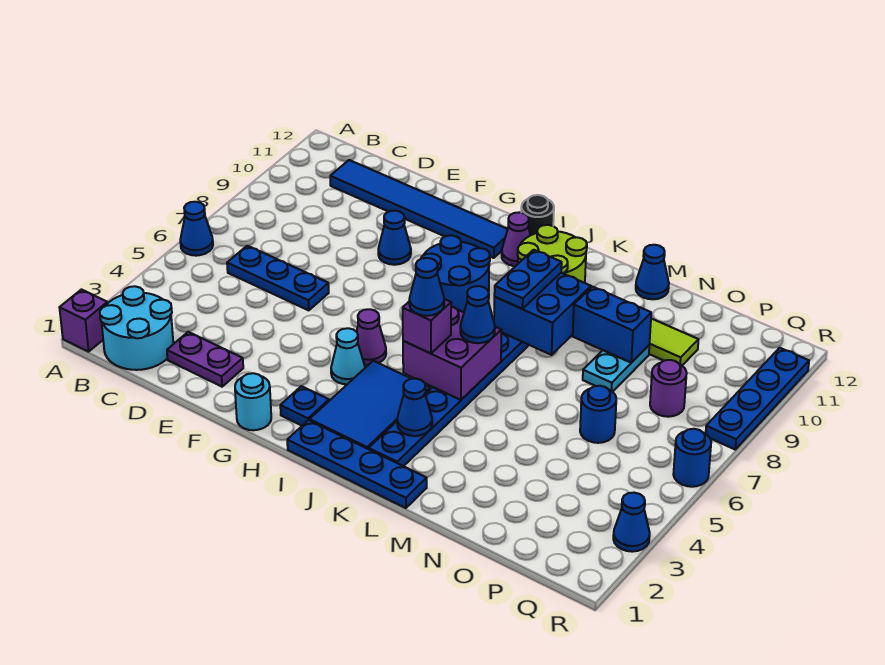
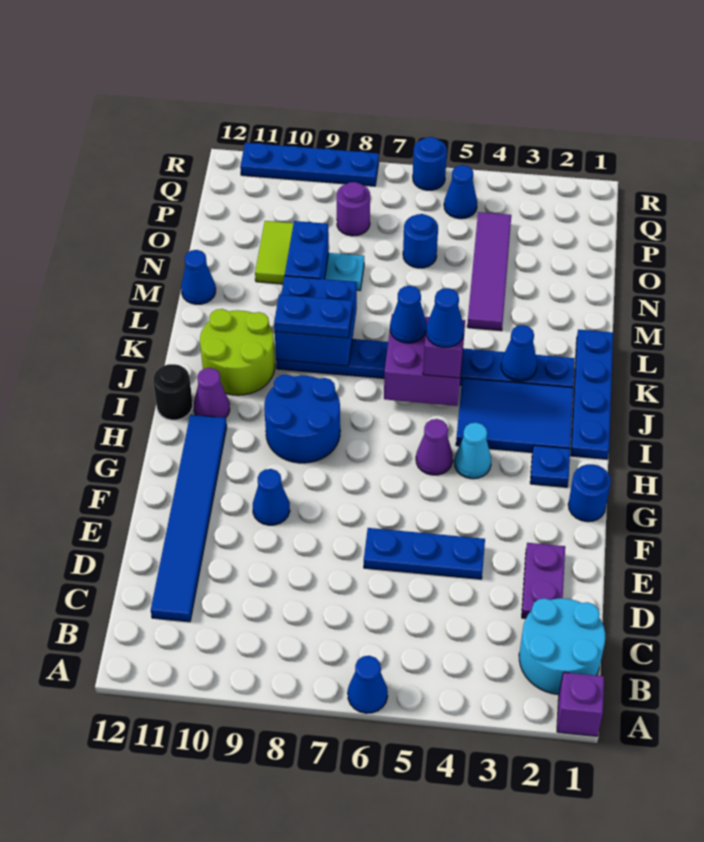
blue plate C6:E6 level 1 -> blue plate E4:E6 level 1
cyan round brick G1 level 1 -> blue round brick G1 level 1
none -> purple tile M4:P4 level 1
blue cone R3 level 1 -> blue cone Q5 level 1

